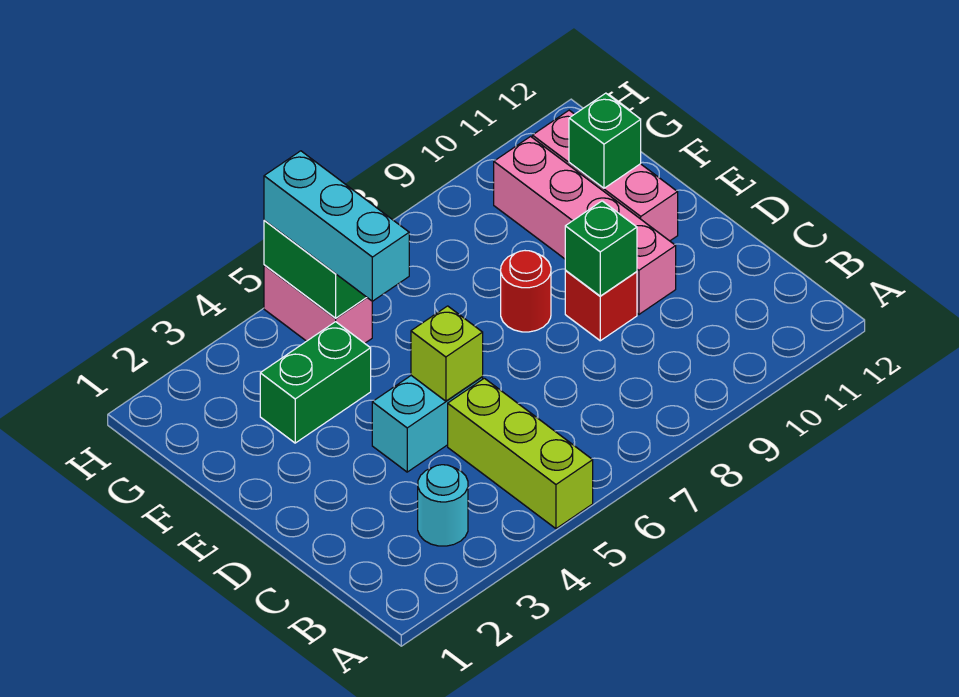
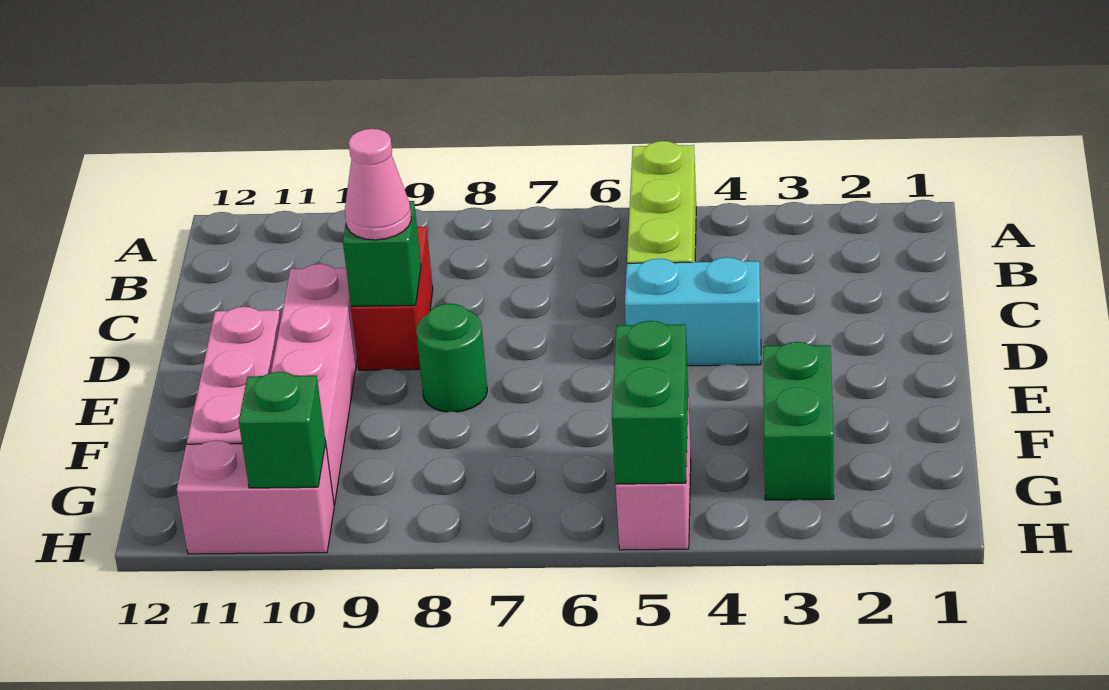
cyan round brick B3 level 1 -> none
lime brick D5 level 2 -> none
red brick D9 level 1 -> red brick C9:D9 level 1
none -> pink cone D9 level 3
red round brick E8 level 1 -> green round brick E8 level 1
green brick F3:F4 level 1 -> green brick F3:G3 level 1
cyan brick F5:H5 level 3 -> none
green brick F11 level 2 -> green brick H10 level 2
none -> pink brick H10:H11 level 1

